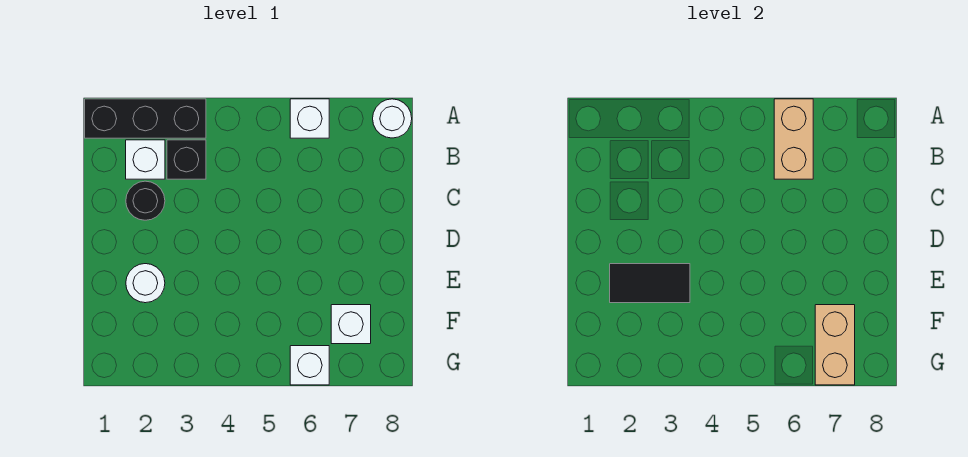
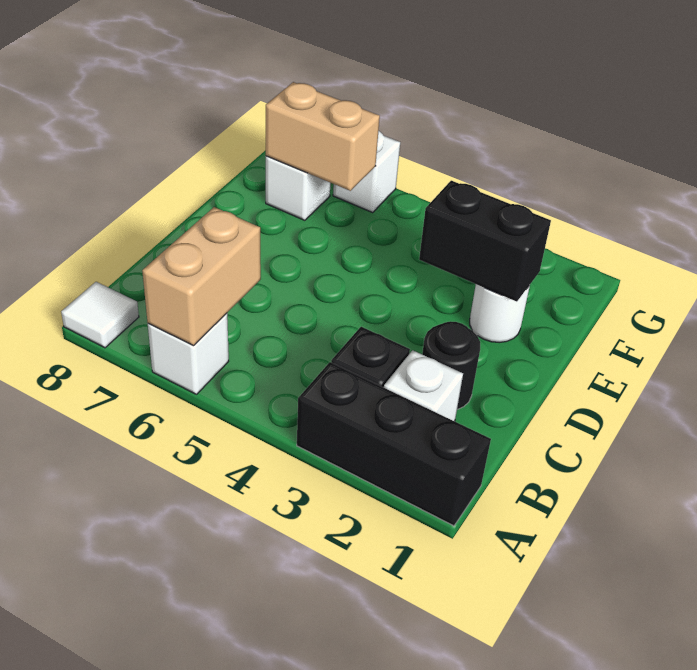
white round brick A8 level 1 -> white tile A8 level 1
black tile E2:E3 level 2 -> black brick E2:E3 level 2
tan brick F7:G7 level 2 -> tan brick F6:F7 level 2

